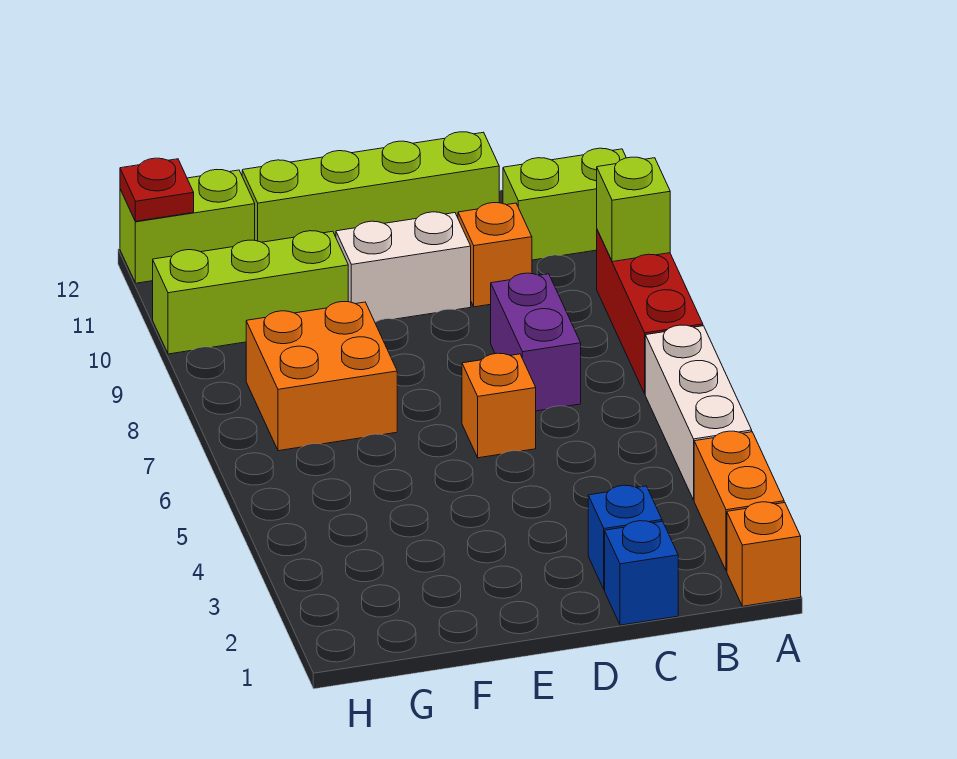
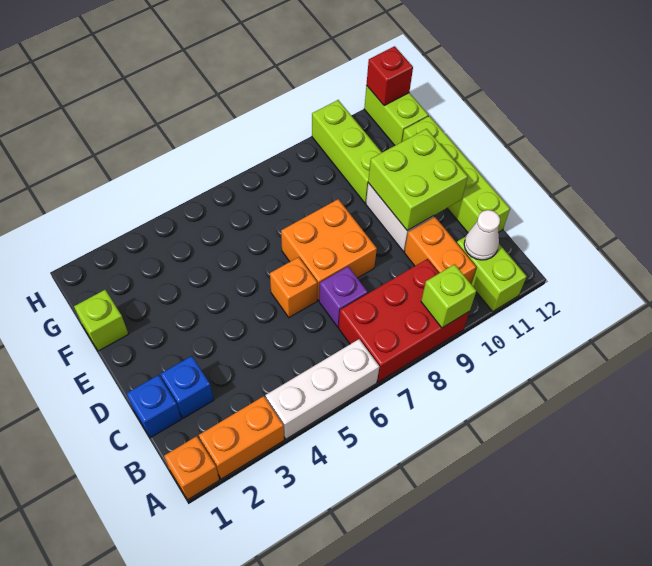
red brick A7:A9 level 1 -> red brick A7:B9 level 1
none -> white cone B11 level 2
purple brick C7:C8 level 1 -> purple brick C7 level 1
orange brick C10 level 1 -> orange brick B10:C10 level 1
none -> lime brick D10:E11 level 2
none -> lime brick F1 level 1
orange brick F7:G8 level 1 -> orange brick D7:E8 level 1
red plate H12 level 2 -> red brick H12 level 2

